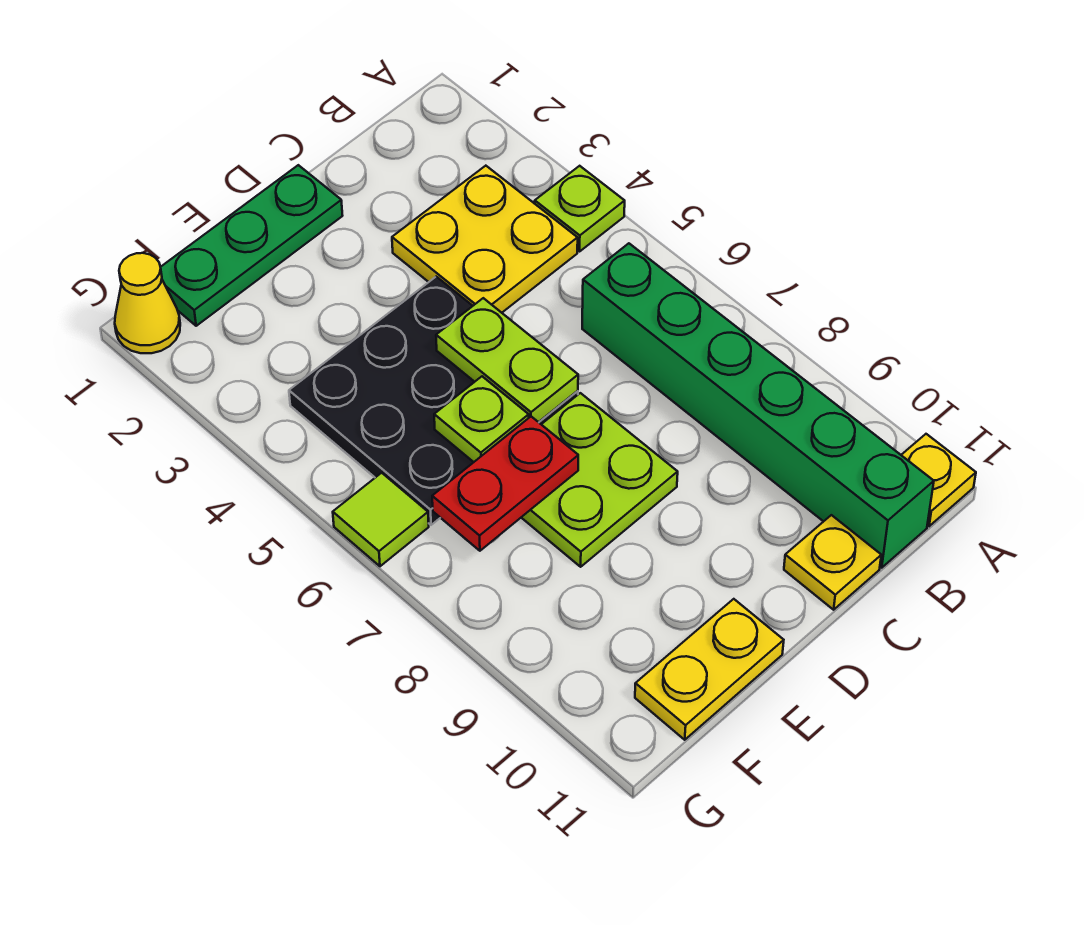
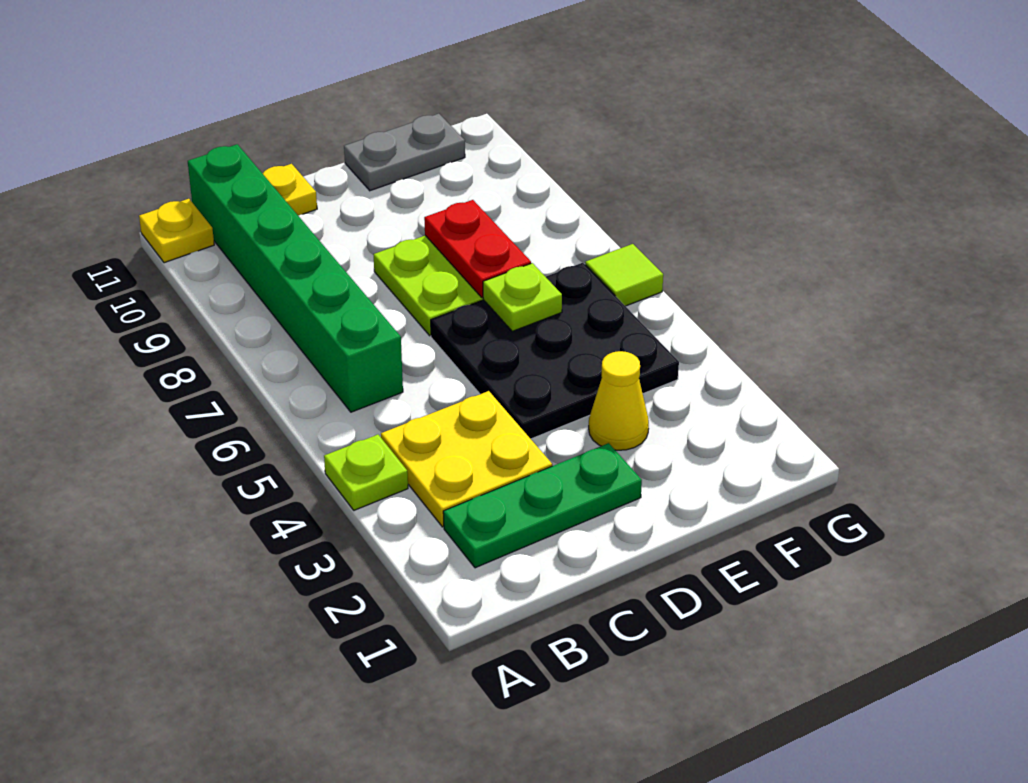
green plate D1:F1 level 1 -> green plate B2:D2 level 1
lime plate D5:D6 level 2 -> none
red plate E7:F7 level 2 -> red plate E7:E8 level 2
yellow plate E11:F11 level 1 -> grey plate E11:F11 level 1
yellow cone G1 level 1 -> yellow cone E3 level 1

